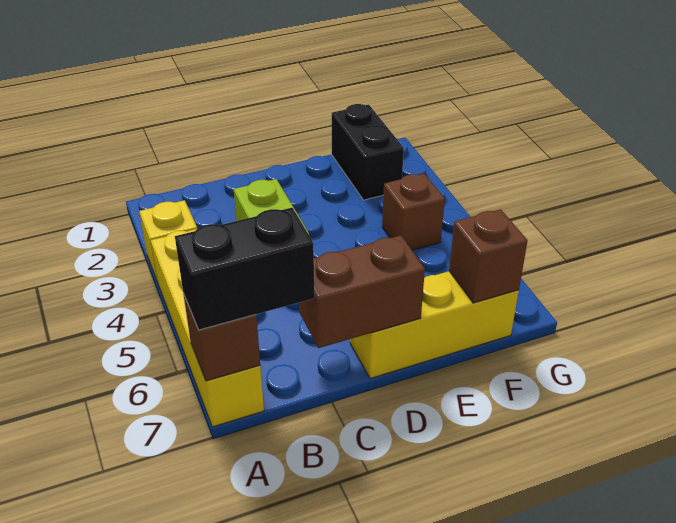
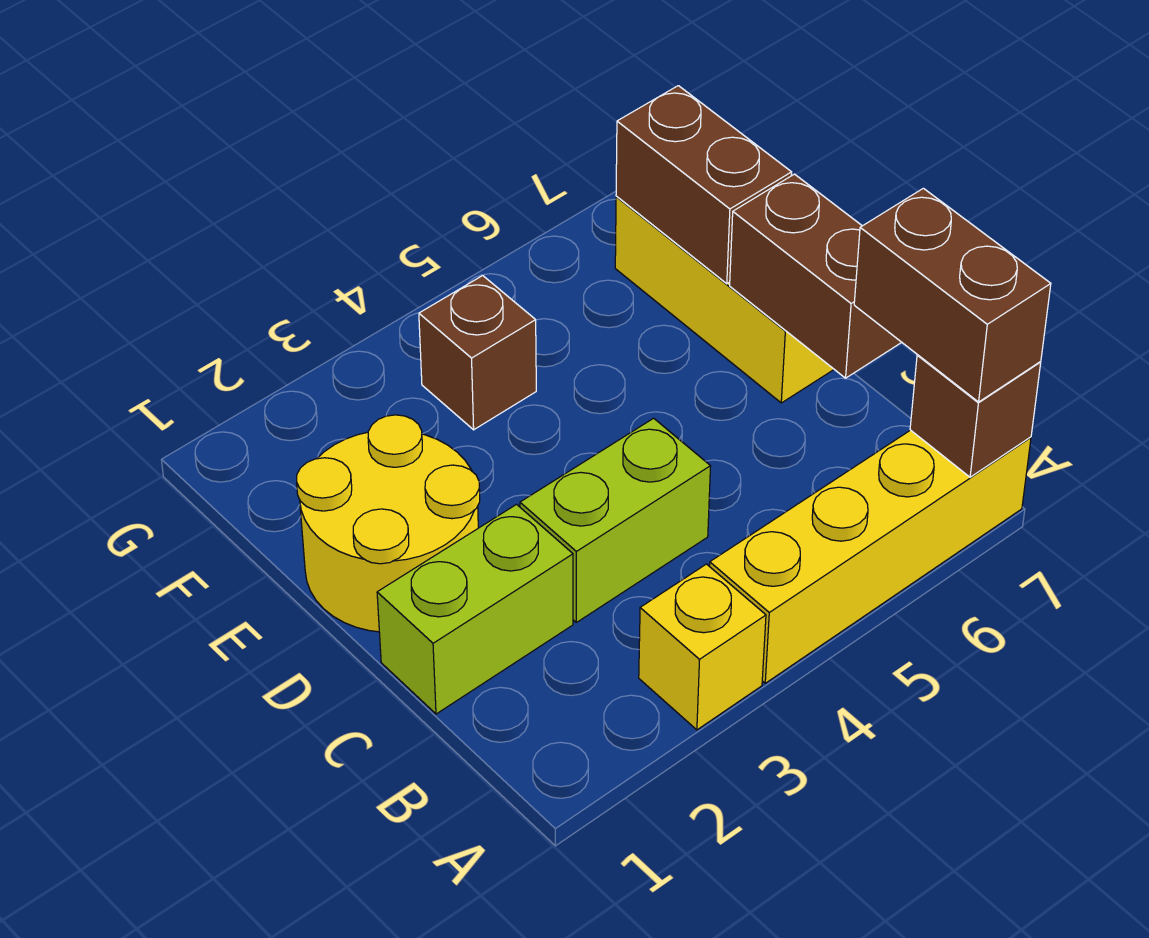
black brick A7:B7 level 3 -> brown brick A7:B7 level 3
none -> lime brick C1:C2 level 1
none -> yellow round brick D1:E2 level 1
black brick F1:F2 level 1 -> none
brown brick F7 level 2 -> brown brick E7:F7 level 2

